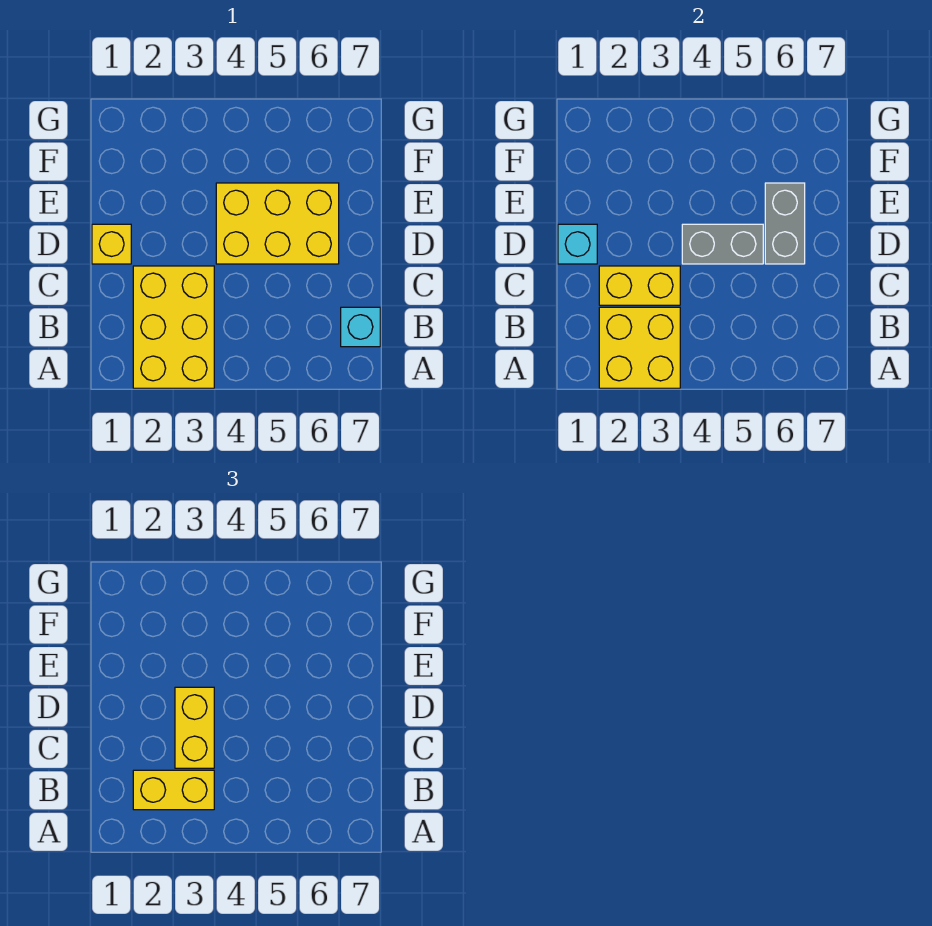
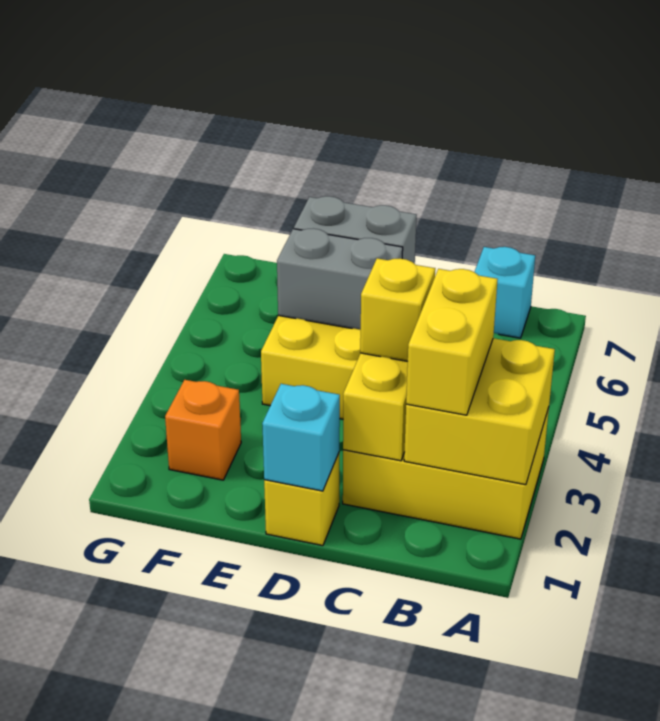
yellow brick C3:D3 level 3 -> yellow brick C3 level 3
grey brick D4:D5 level 2 -> grey brick D5:E5 level 2
none -> orange brick F2 level 1

